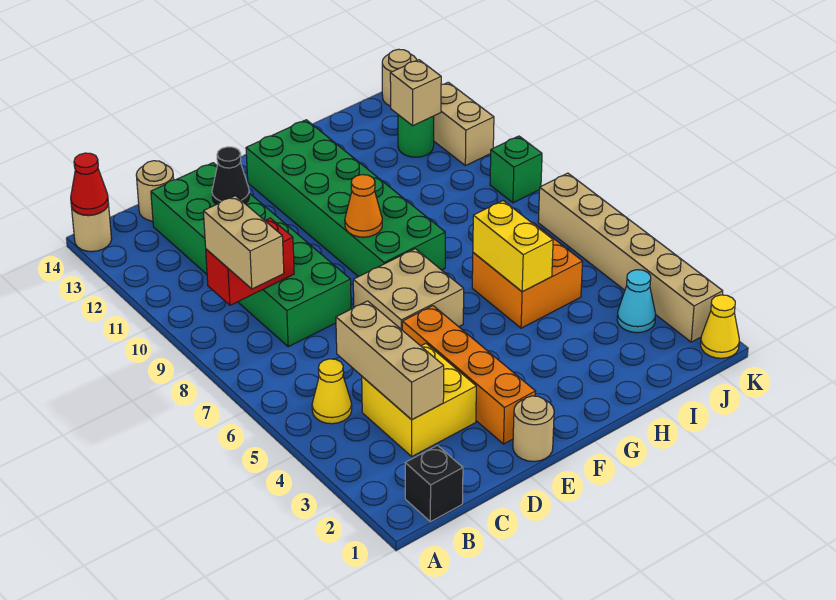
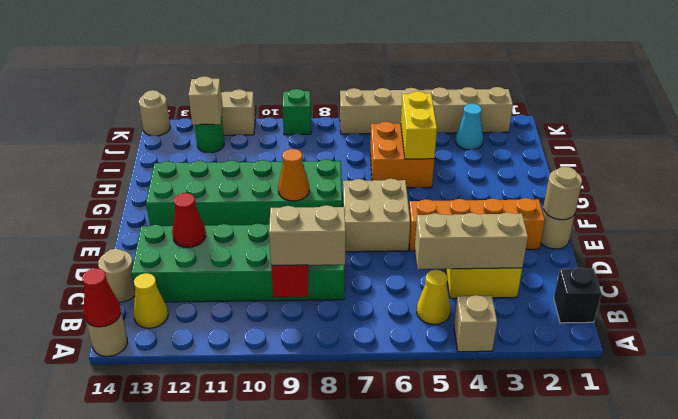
none -> tan brick A4 level 1
black cone D12 level 2 -> red cone D12 level 2
none -> tan round brick E1 level 2
yellow brick H5:H6 level 2 -> yellow brick H5:I5 level 2
yellow cone K1 level 1 -> yellow cone B13 level 1

